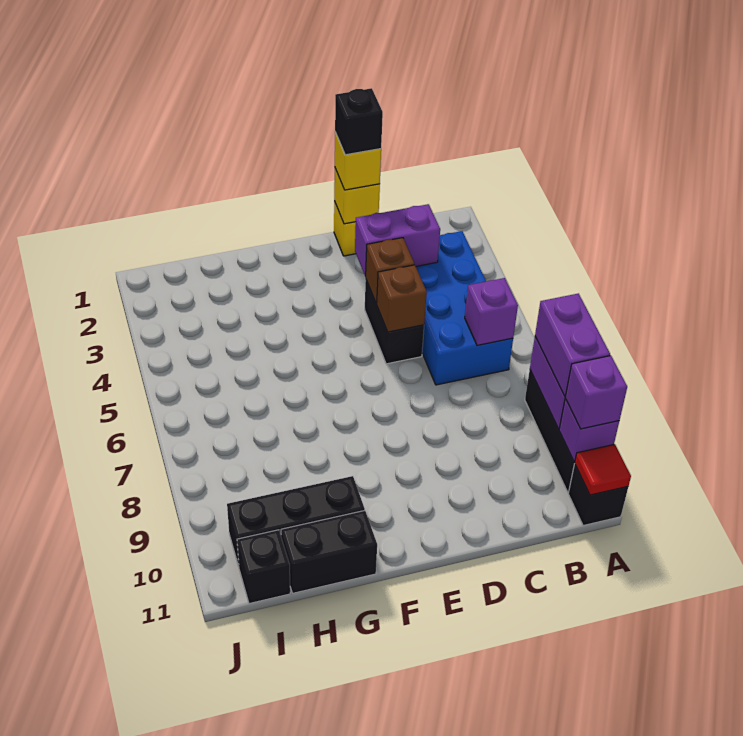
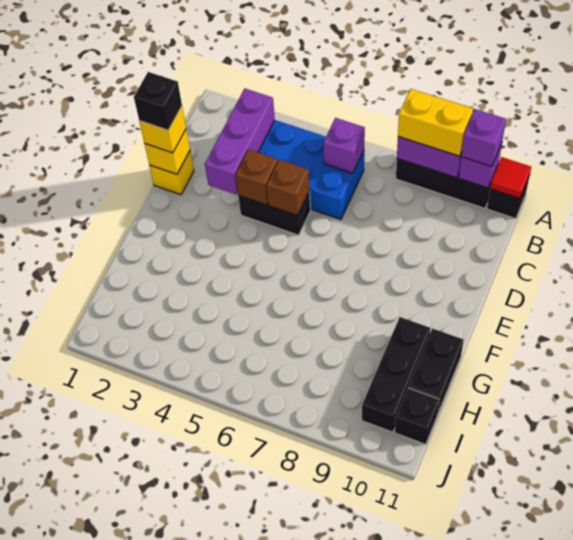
purple brick A8:A9 level 3 -> yellow brick A8:A9 level 3
purple brick C3:D3 level 2 -> purple brick B3:D3 level 2

